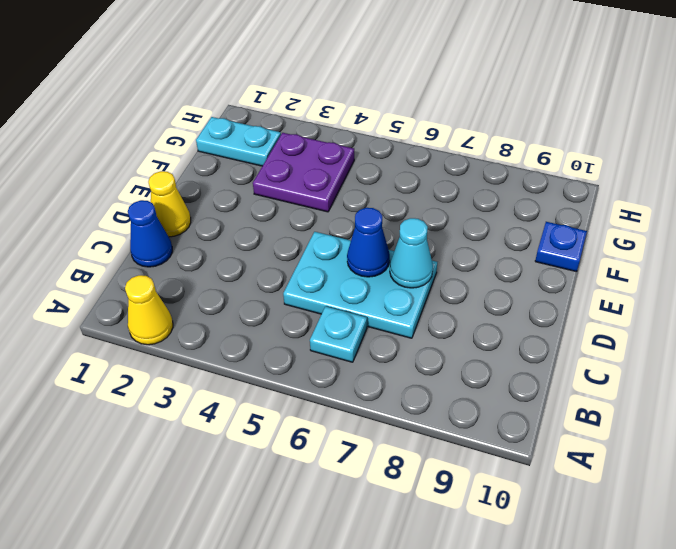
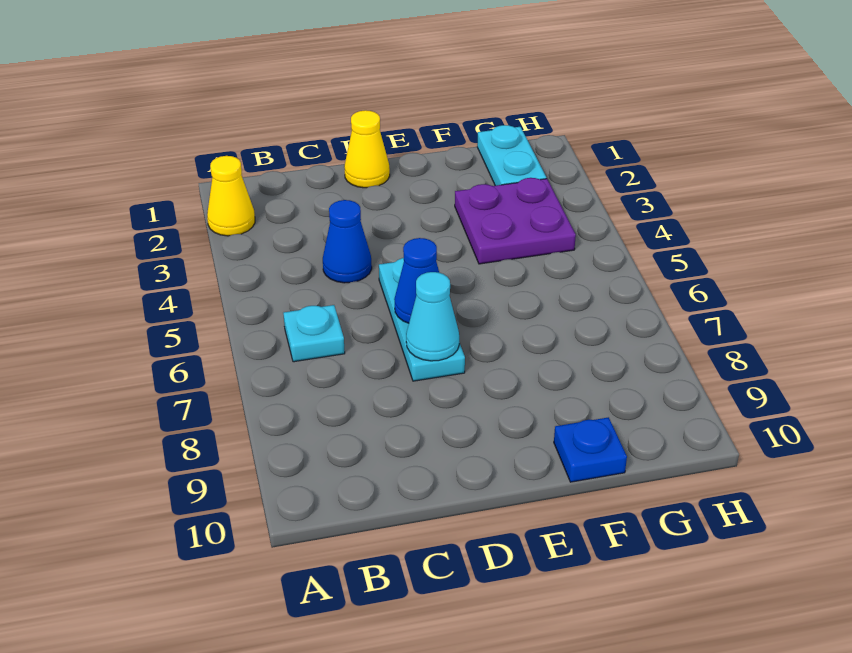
blue cone C1 level 1 -> blue cone C4 level 1
cyan plate C5:D7 level 1 -> cyan plate D5:D7 level 1

